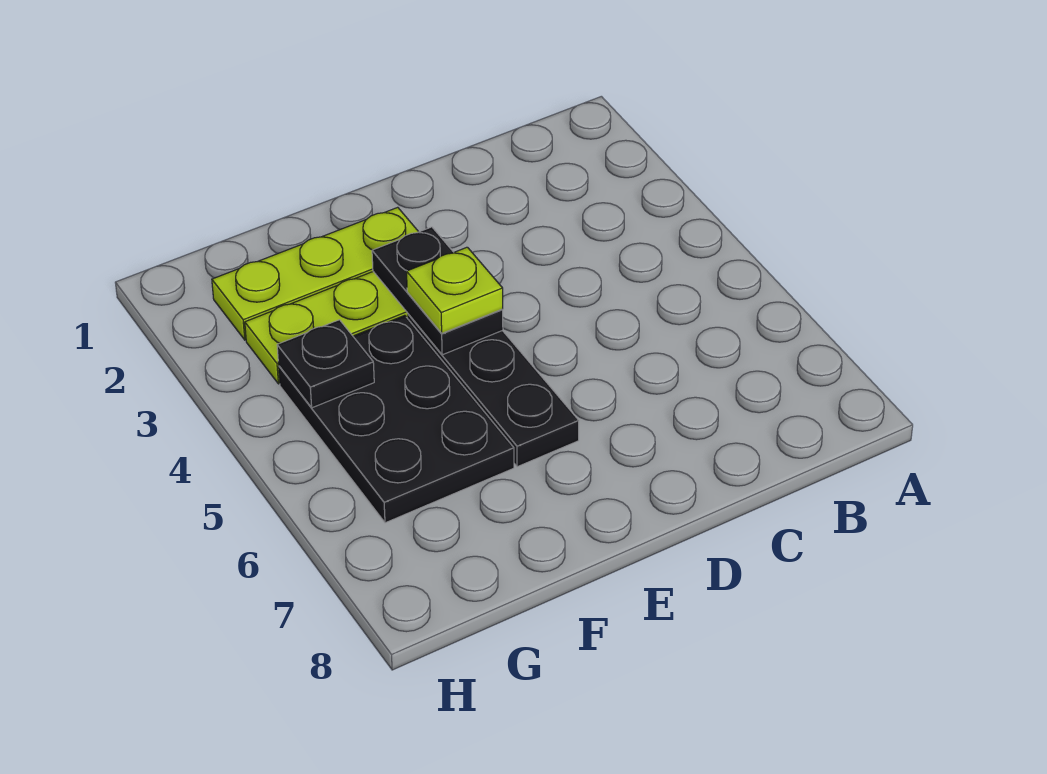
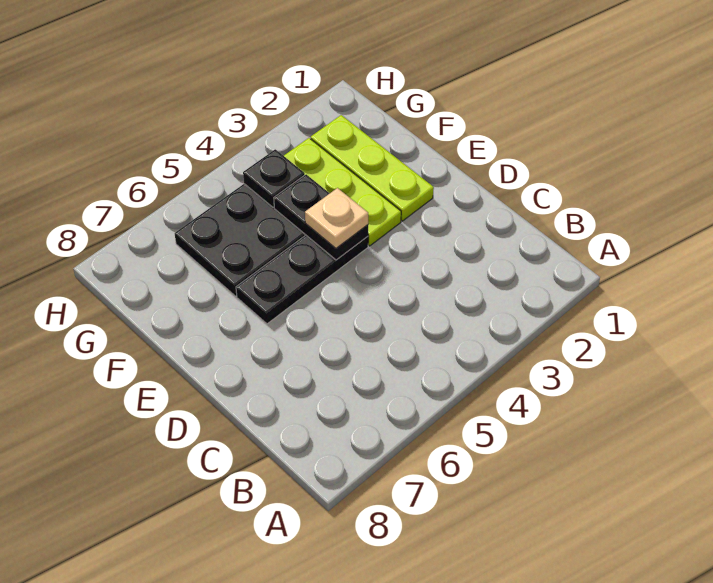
black plate E3:E4 level 2 -> black plate E4:F4 level 2
lime plate E4 level 3 -> tan plate E4 level 3

